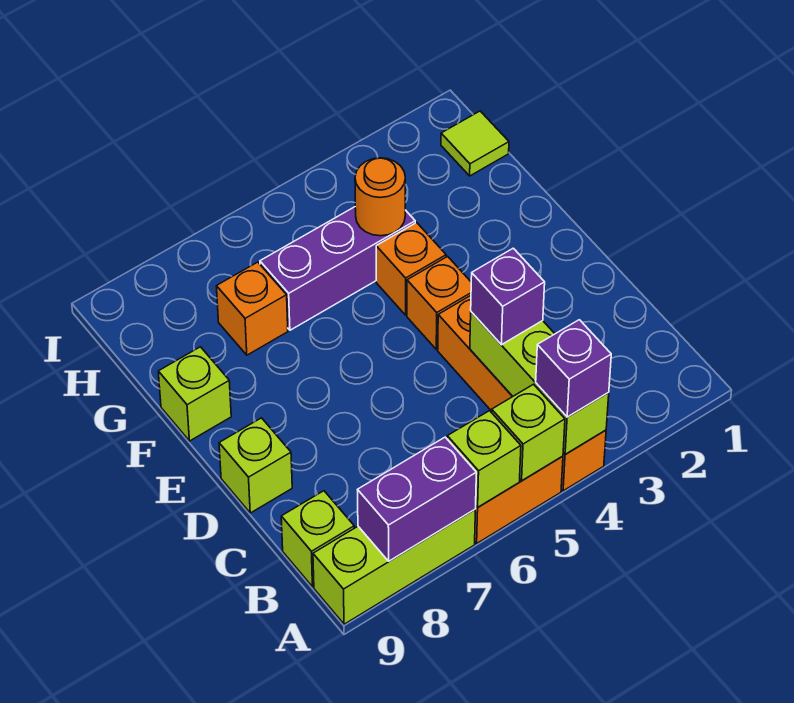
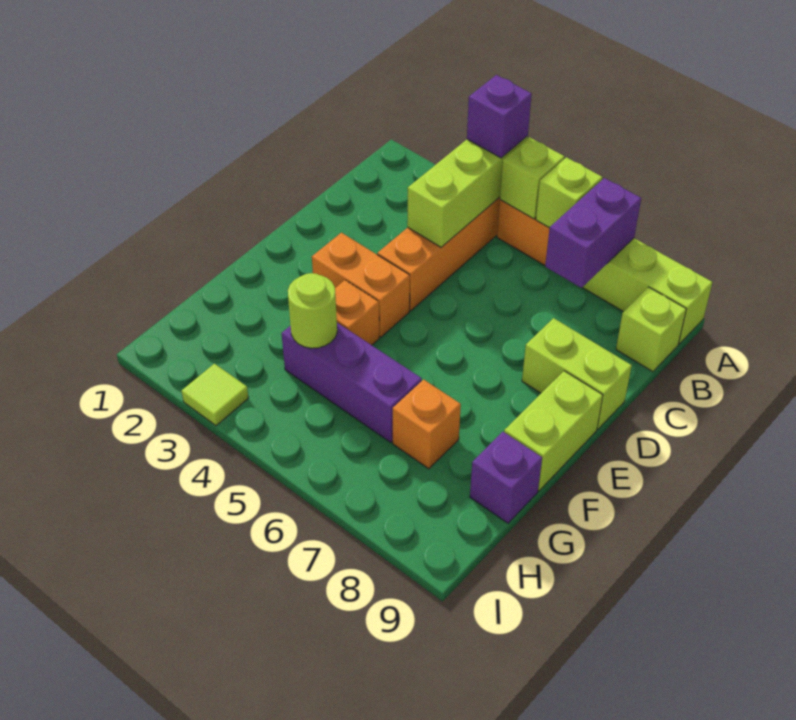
purple brick A7:A8 level 2 -> purple brick A7:B7 level 2
purple brick C4 level 3 -> purple brick G9 level 1
lime brick D9 level 1 -> lime brick D8:D9 level 1
orange brick E4 level 1 -> orange brick E3:E4 level 1
lime brick F9 level 1 -> lime brick E9:F9 level 1
orange round brick G4 level 2 -> lime round brick G4 level 2
lime tile H1 level 1 -> lime tile I3 level 1

